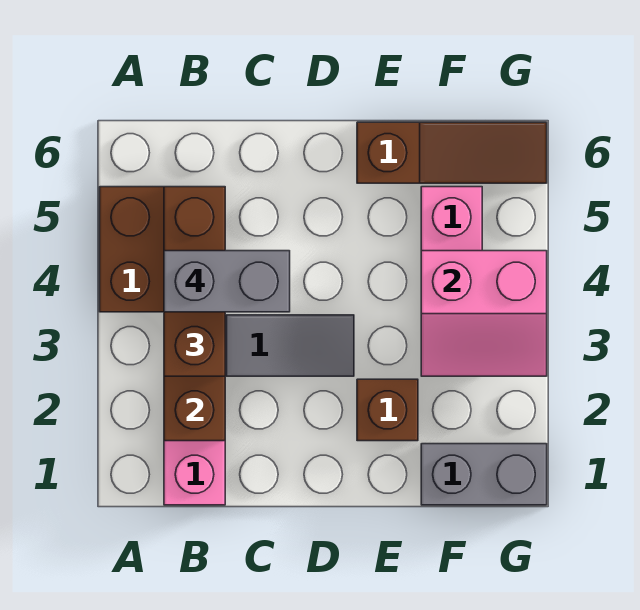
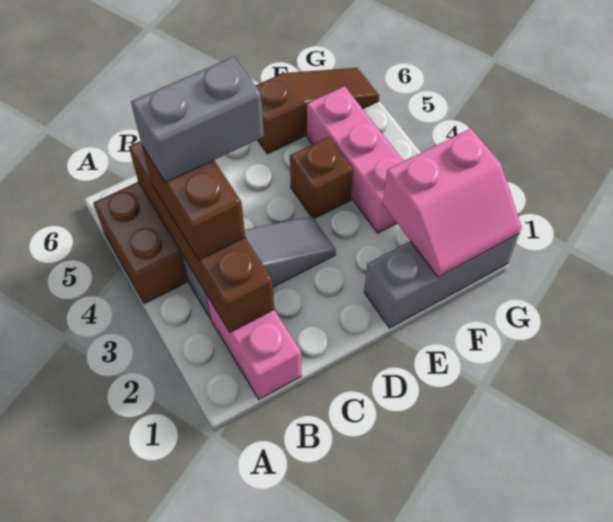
brown brick E2 level 1 -> brown brick E4 level 1
grey brick F1:G1 level 1 -> grey brick E1:G1 level 1
pink slope F3:G4 level 2 top 4 -> pink slope F1:G2 level 2 top 2

